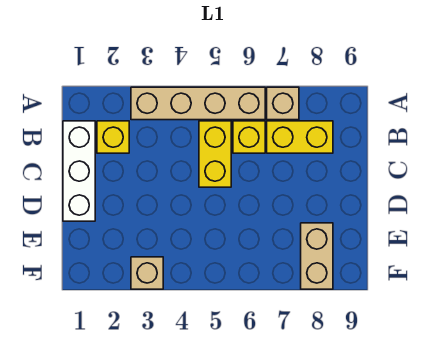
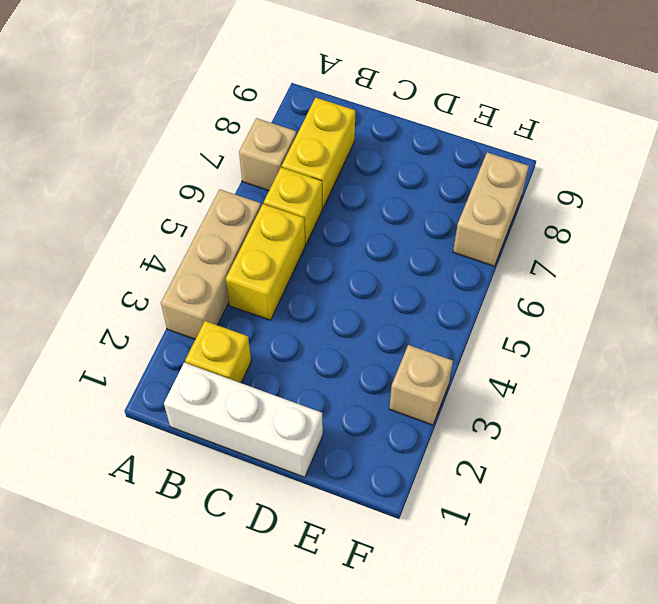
tan brick A3:A6 level 1 -> tan brick A3:A5 level 1
yellow brick B5:C5 level 1 -> yellow brick B4:B5 level 1
tan brick E8:F8 level 1 -> tan brick F7:F8 level 1

